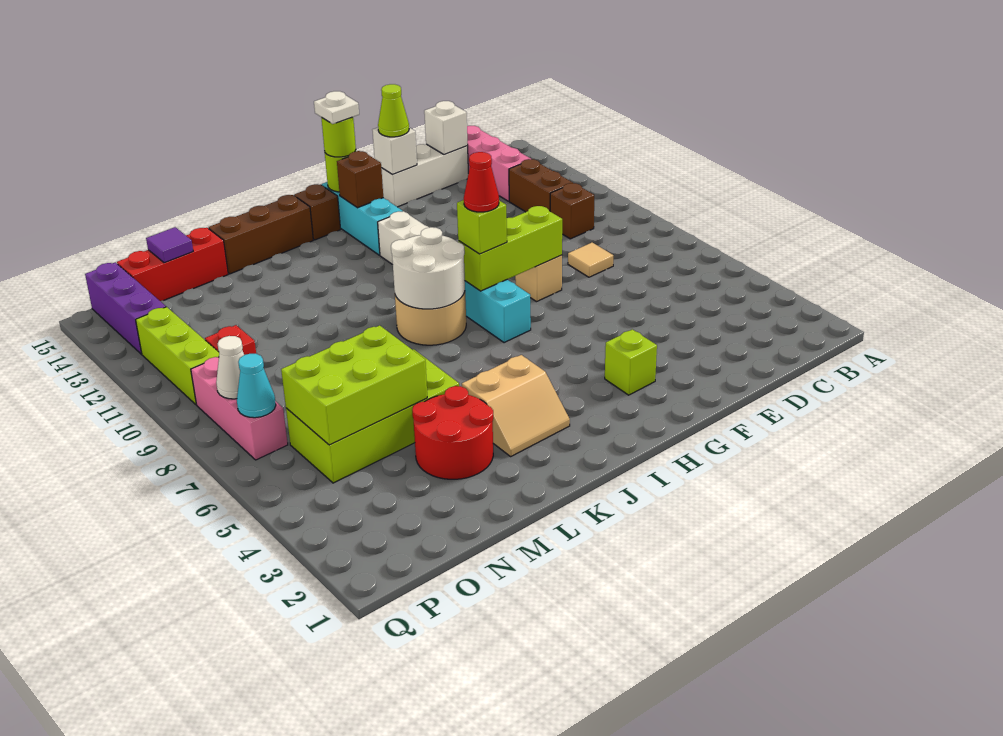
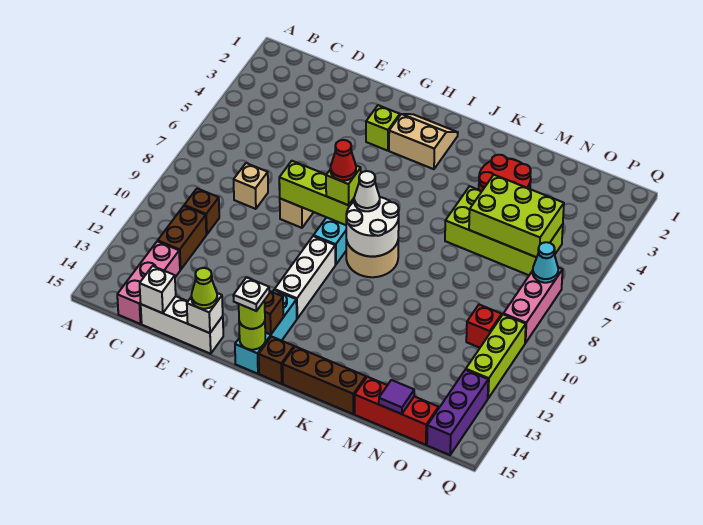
tan tile D8 level 1 -> tan brick D8 level 1
tan slope J3:K4 level 1 top 4 -> tan slope H2:I3 level 1 top 3
white cone P8 level 2 -> white cone I8 level 3

